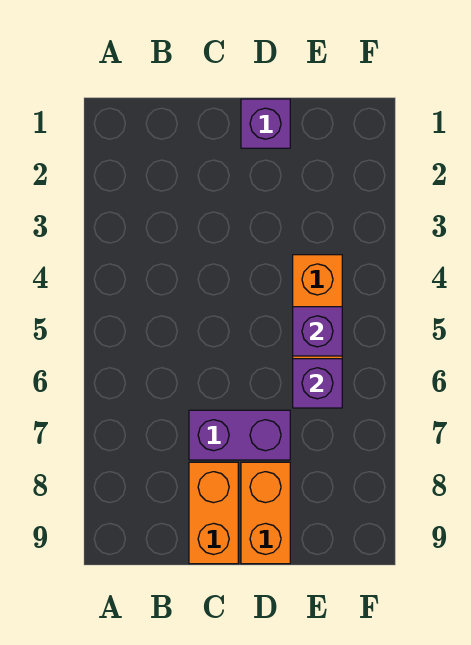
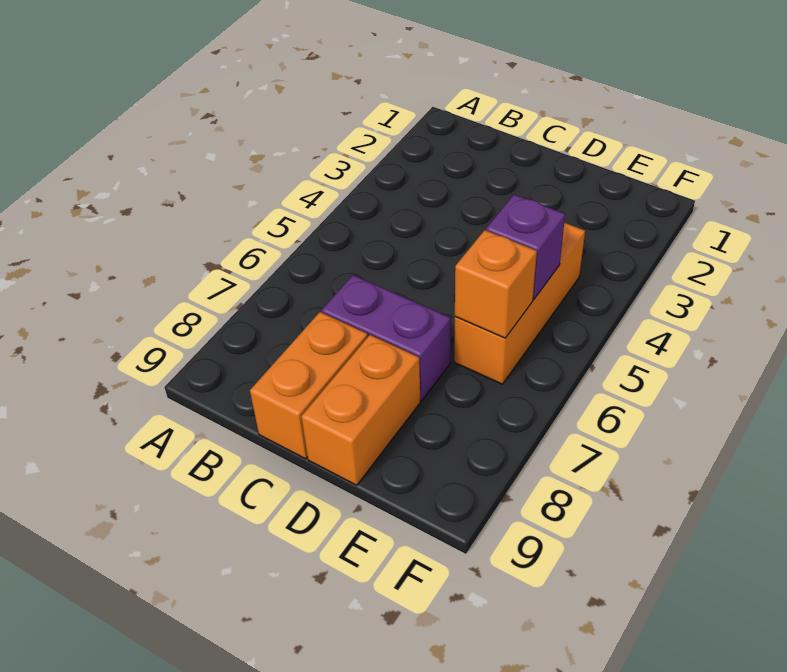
purple brick D1 level 1 -> none
purple brick E6 level 2 -> orange brick E6 level 2

